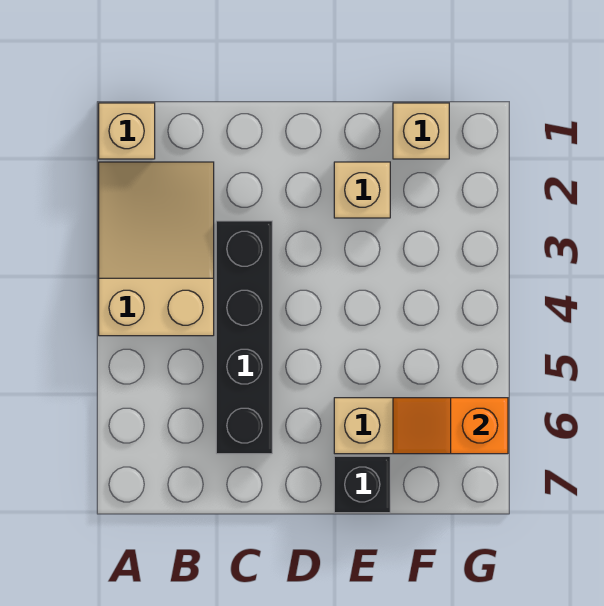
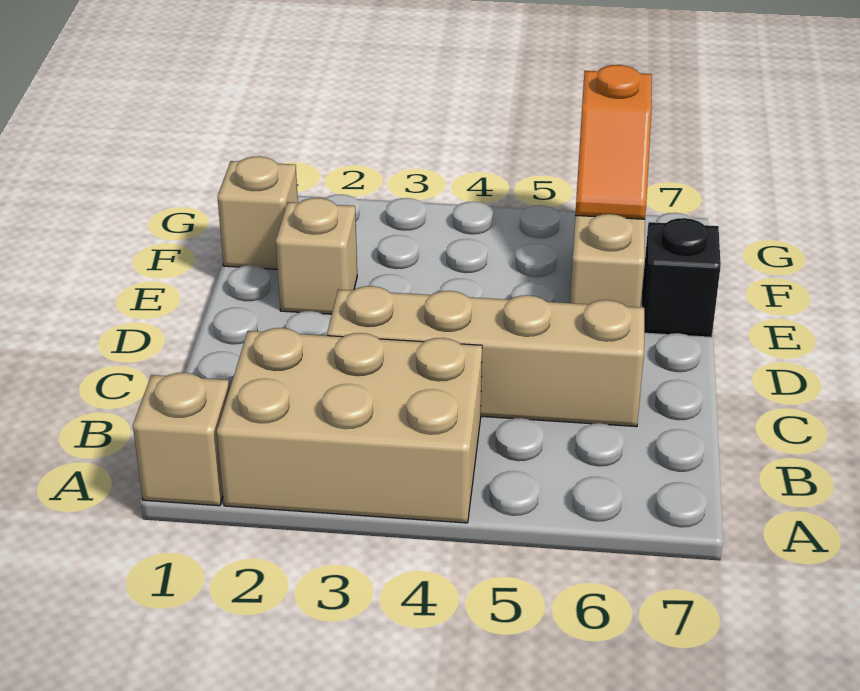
tan slope A2:B4 level 1 top 4 -> tan brick A2:B4 level 1
black brick C3:C6 level 1 -> tan brick C3:C6 level 1

